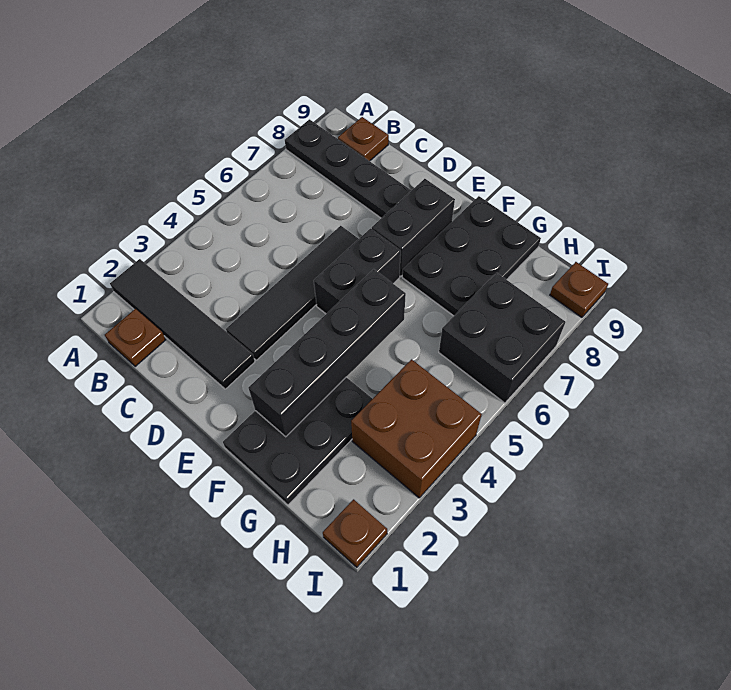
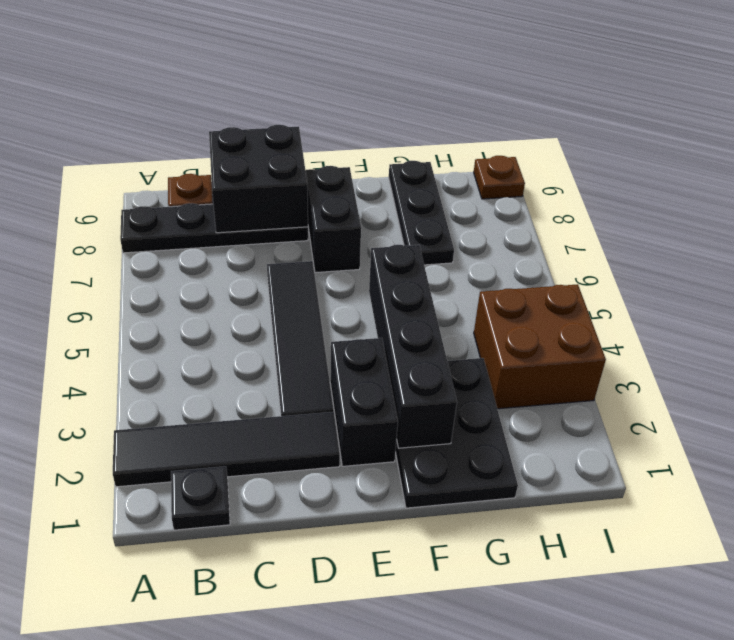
brown plate B1 level 1 -> black plate B1 level 1
black brick E5:E6 level 1 -> black brick E2:E3 level 1
black plate F7:G9 level 1 -> black plate G7:G9 level 1
black brick H6:I7 level 1 -> black brick C8:D9 level 2
brown plate I1 level 1 -> none

